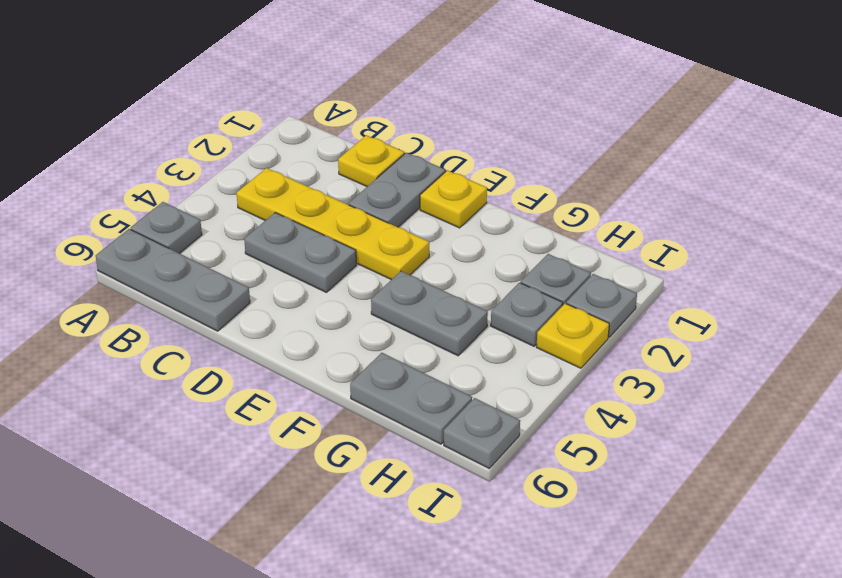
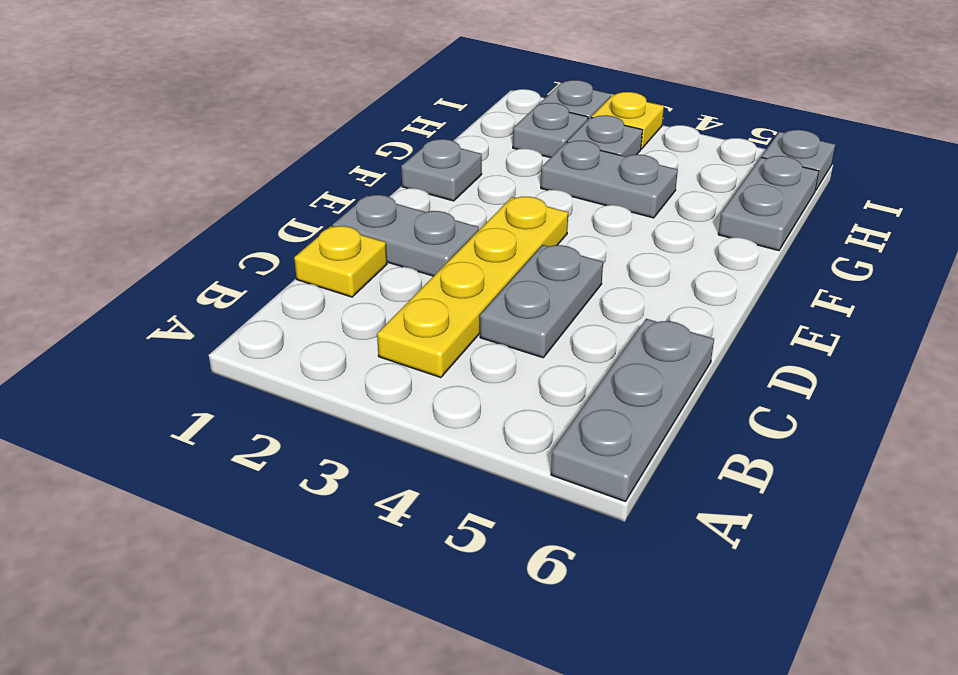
grey plate A5 level 1 -> grey plate F1 level 1
yellow plate E1 level 1 -> none
grey plate F4:G4 level 1 -> grey plate G3:G4 level 1

